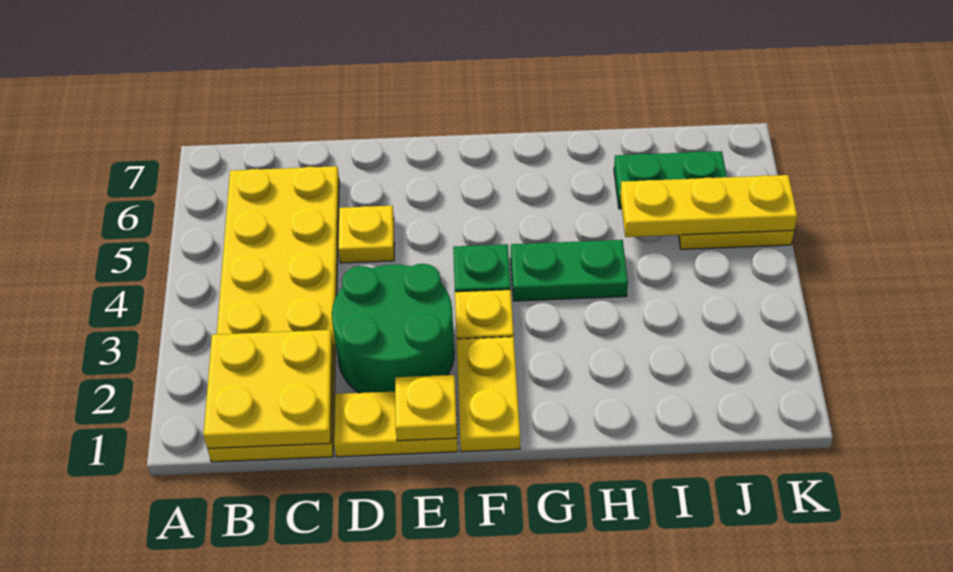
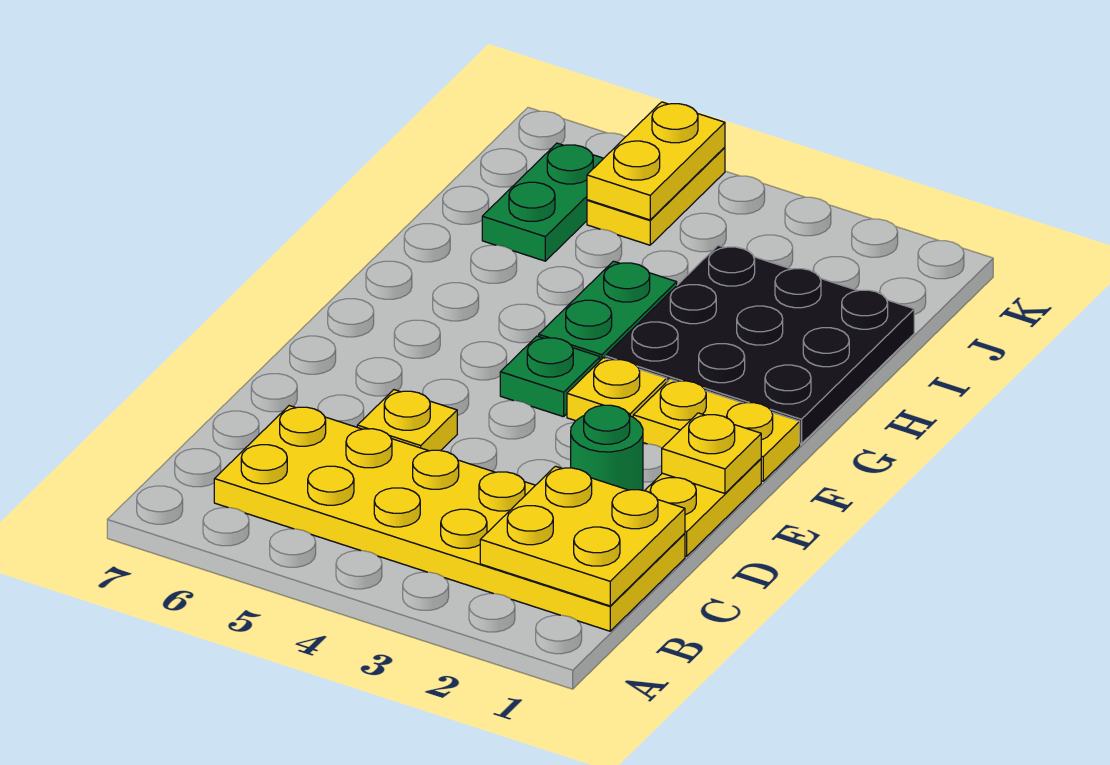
green round brick D2:E3 level 1 -> green round brick D2 level 1
none -> black plate G1:I3 level 1
yellow plate I5:K5 level 2 -> yellow plate J5:K5 level 2

